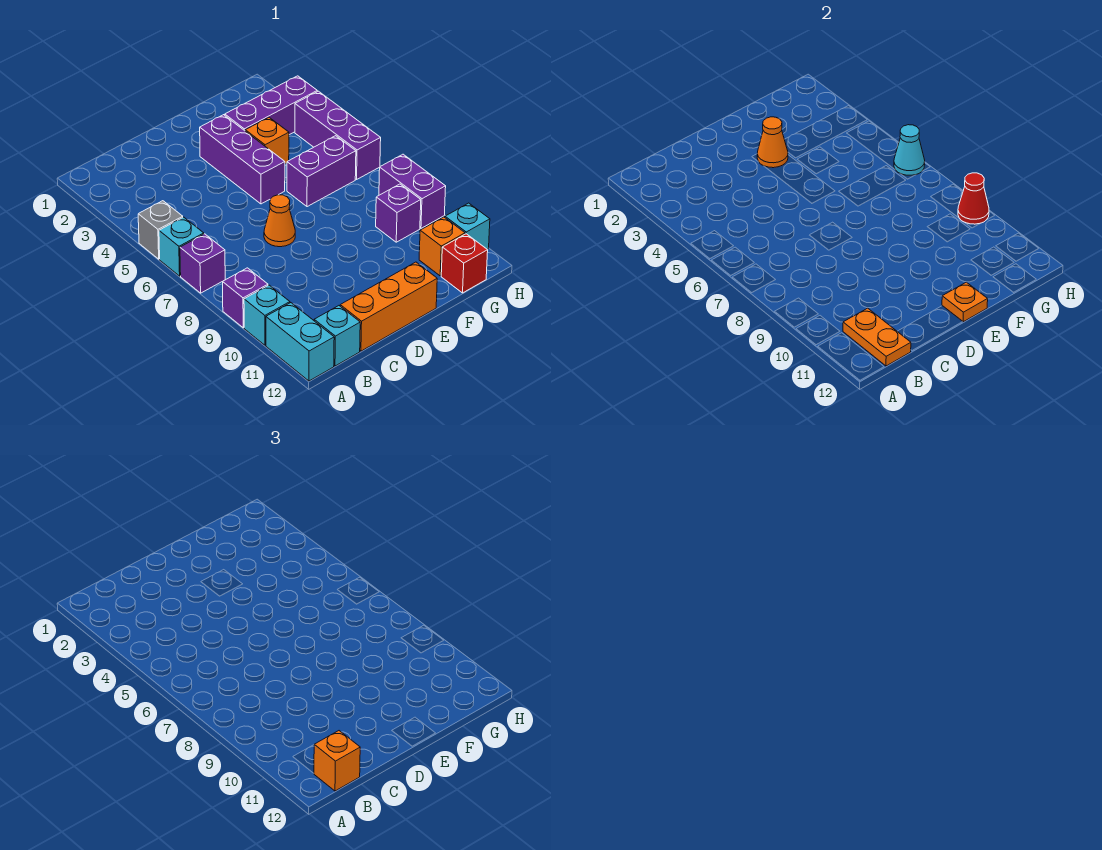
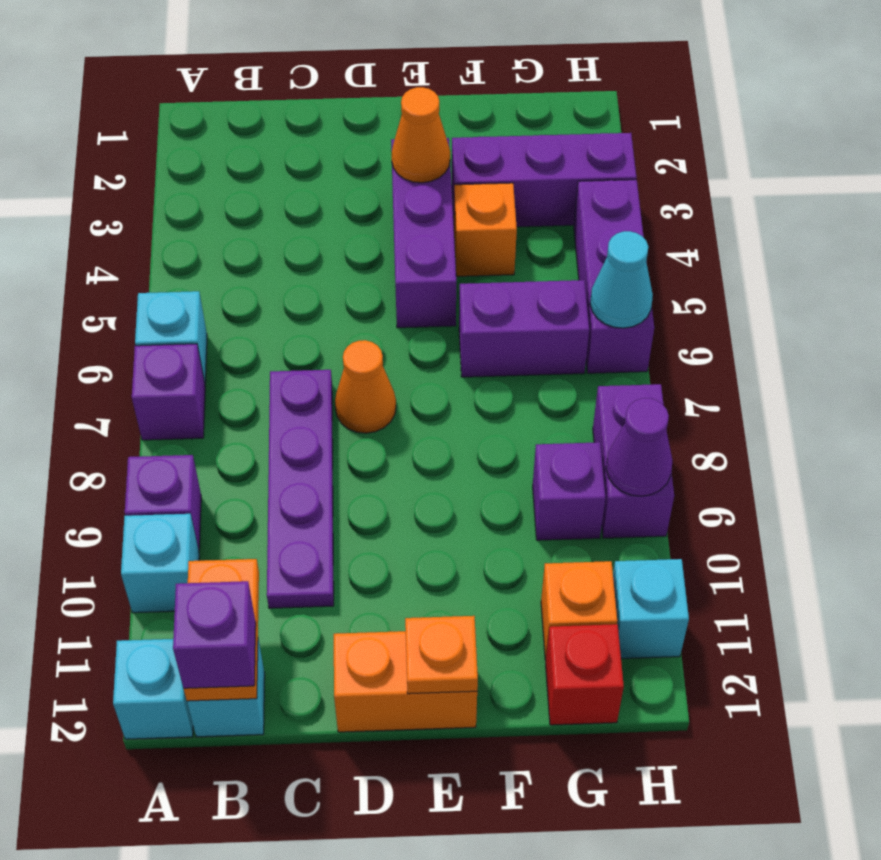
grey brick A5 level 1 -> none
cyan brick A11:A12 level 1 -> cyan brick A12 level 1
orange brick B12 level 3 -> purple brick B12 level 3
none -> purple plate C7:C10 level 1
orange brick C12:E12 level 1 -> orange brick D12:E12 level 1
red cone H9 level 2 -> purple cone H9 level 2

